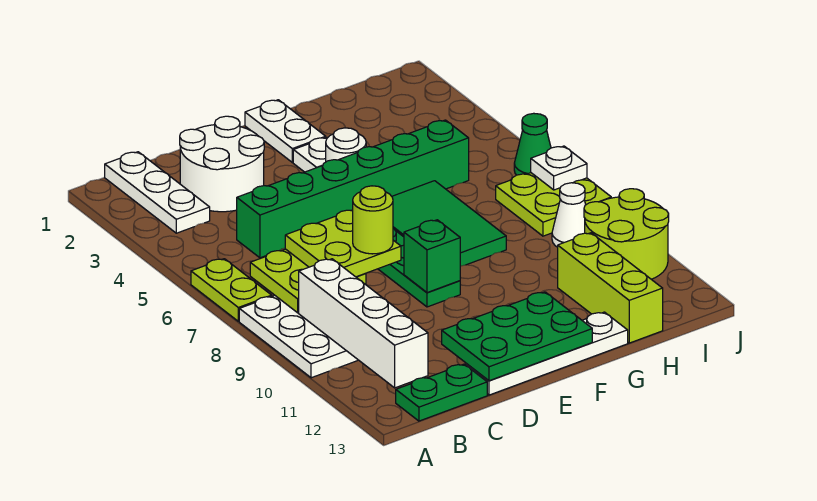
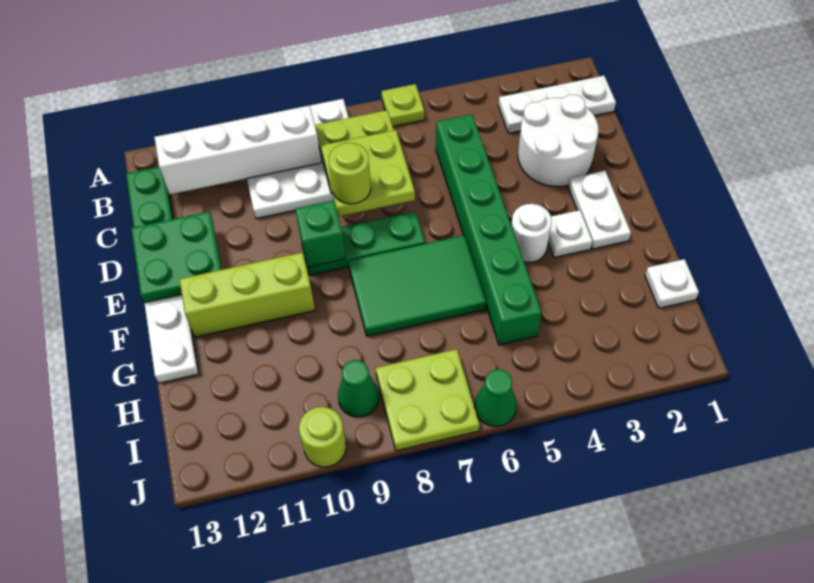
lime plate A6:A7 level 1 -> lime plate A6 level 1
green plate D12:F13 level 2 -> green plate D12:E13 level 2
white plate F1:F2 level 1 -> white plate E2:F2 level 1
lime brick H11:H13 level 1 -> lime brick F10:F12 level 1
white cone I9 level 1 -> green cone I9 level 1
lime round brick I10:J11 level 1 -> lime round brick J10 level 1
white plate J7 level 2 -> white plate H1 level 1

